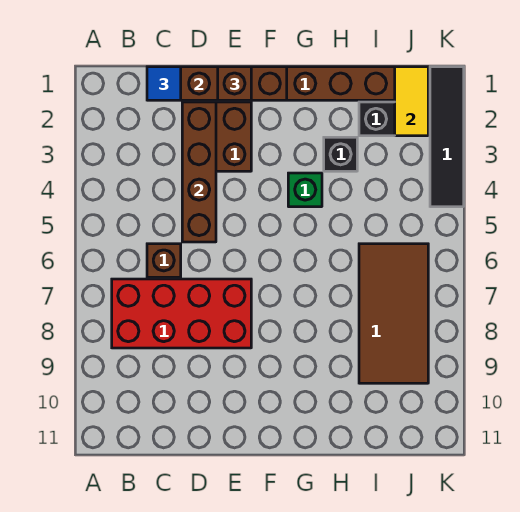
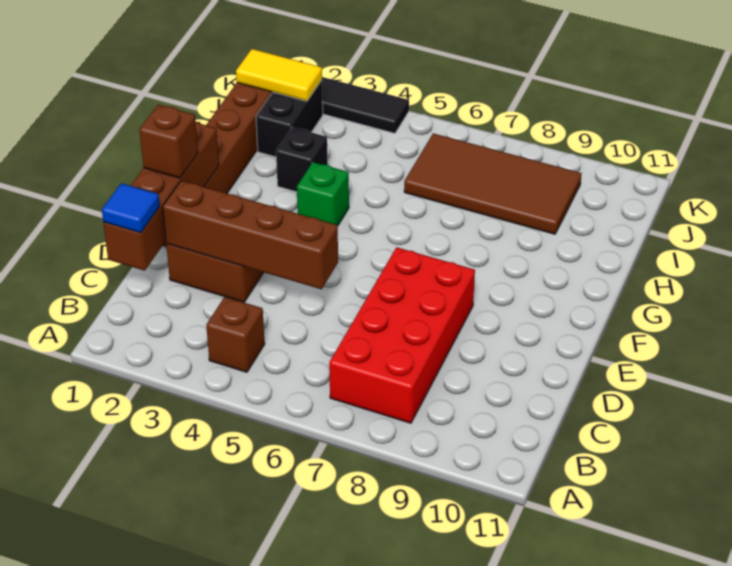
brown brick C6 level 1 -> brown brick B4 level 1

